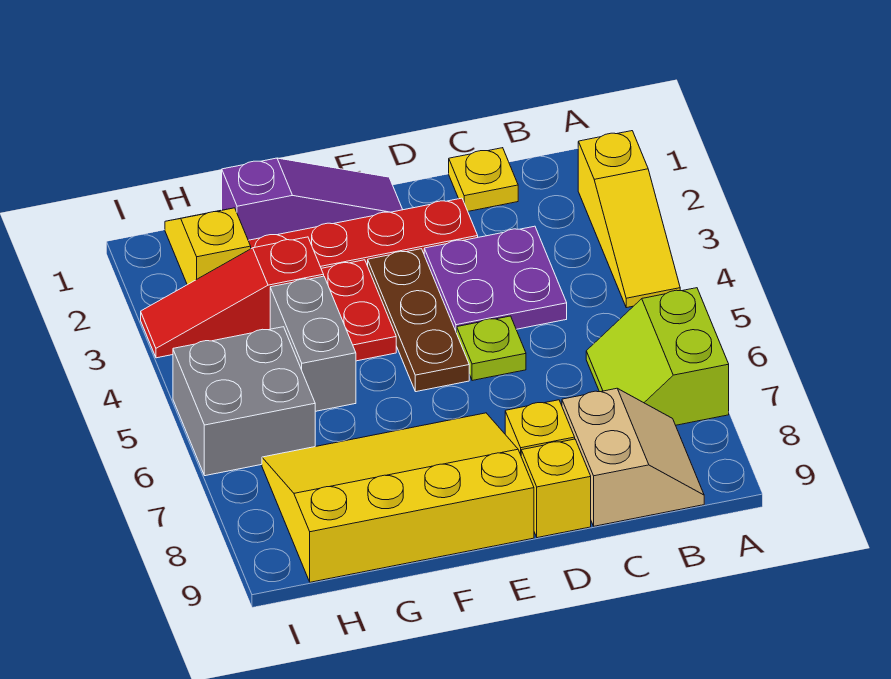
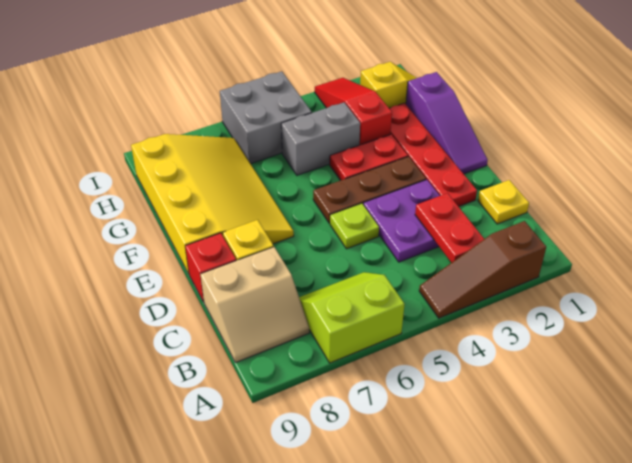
yellow slope A2:A4 level 1 top 2 -> brown slope A2:A4 level 1 top 2
none -> red plate B3:C3 level 2
yellow brick D9 level 1 -> red brick D9 level 1

